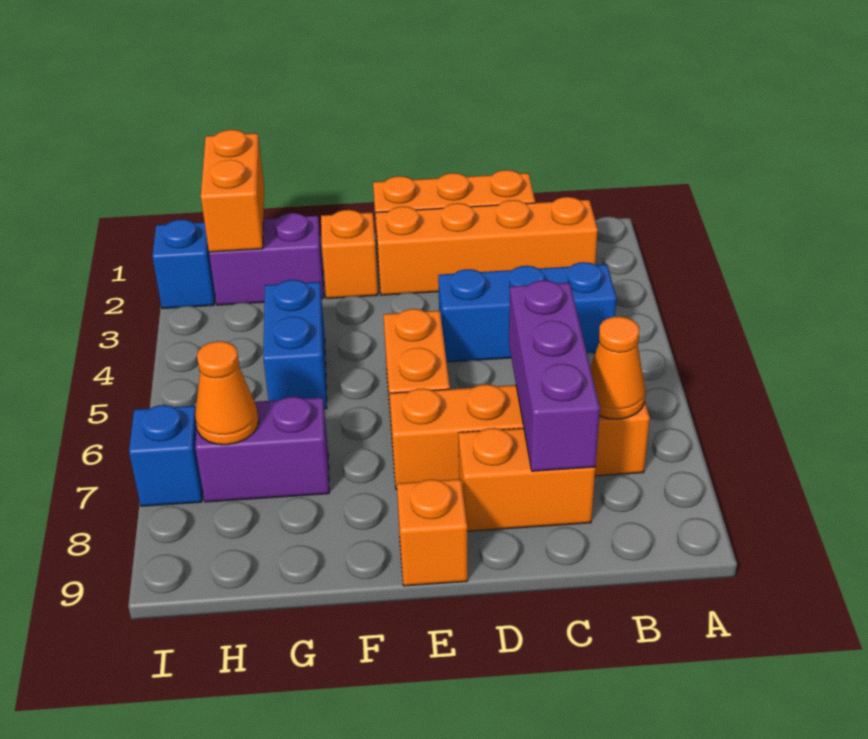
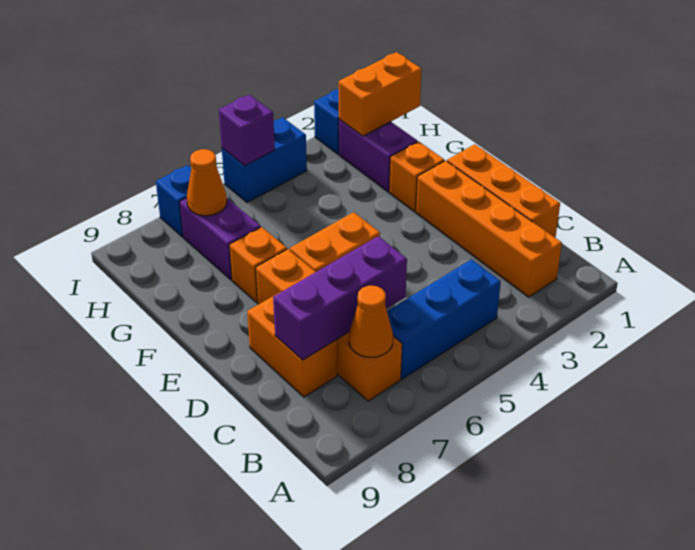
blue brick B4:D4 level 1 -> blue brick B4:B6 level 1
orange brick E9 level 1 -> orange brick F7 level 1
blue brick G4:G5 level 1 -> blue brick I4:I5 level 1
none -> purple brick I5 level 2

